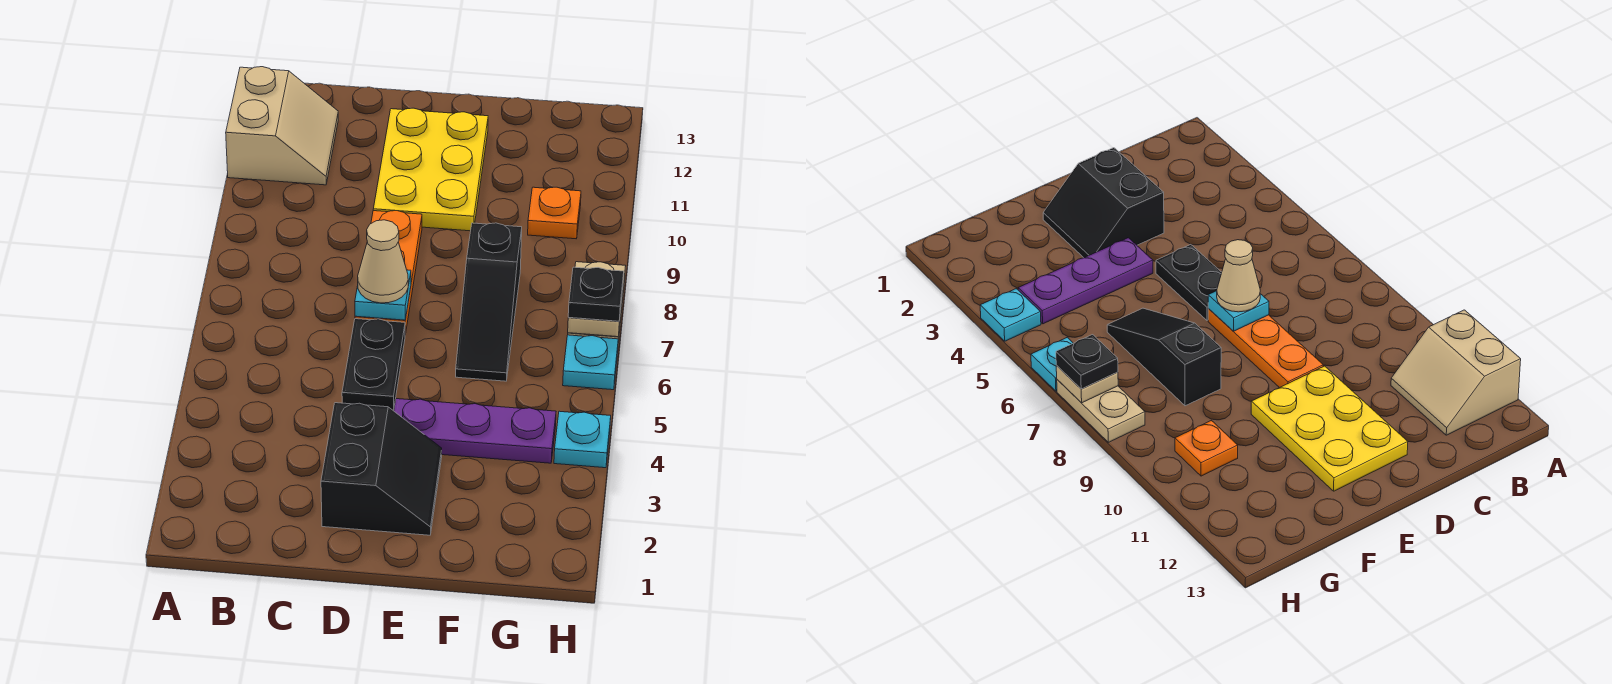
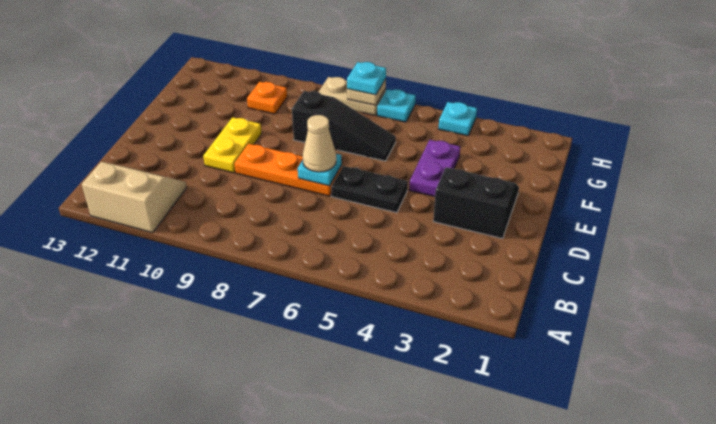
yellow plate D10:E12 level 1 -> yellow plate D10:E10 level 1
purple plate E4:G4 level 1 -> purple plate E4:F4 level 1
black plate H7 level 3 -> cyan plate H7 level 3

